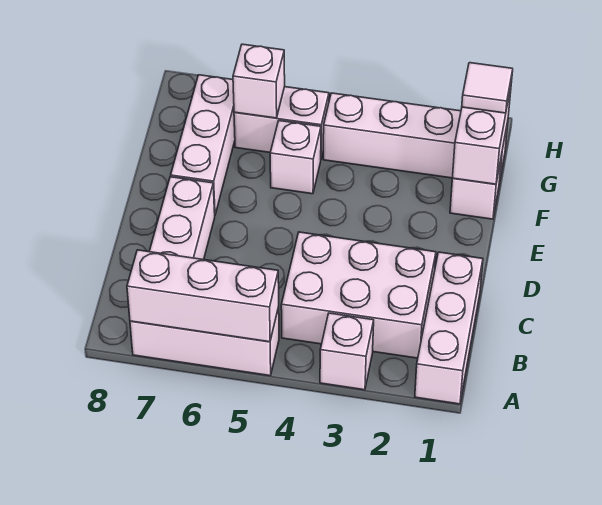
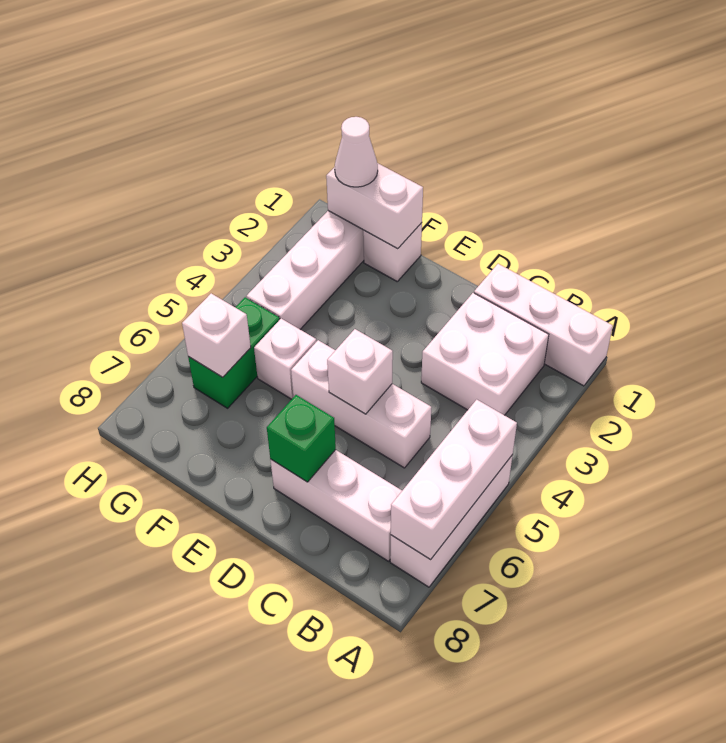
white brick A3 level 1 -> white brick D5 level 2
white brick B2:C4 level 1 -> white brick B2:C3 level 1
none -> green brick D7 level 2
white brick E7:G7 level 1 -> white brick C5:E5 level 1
white tile G1 level 3 -> white cone G1 level 3
white brick G5:G6 level 1 -> green brick G5:G6 level 1

